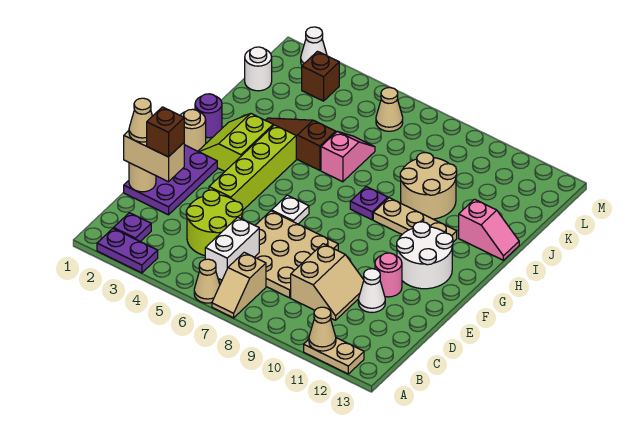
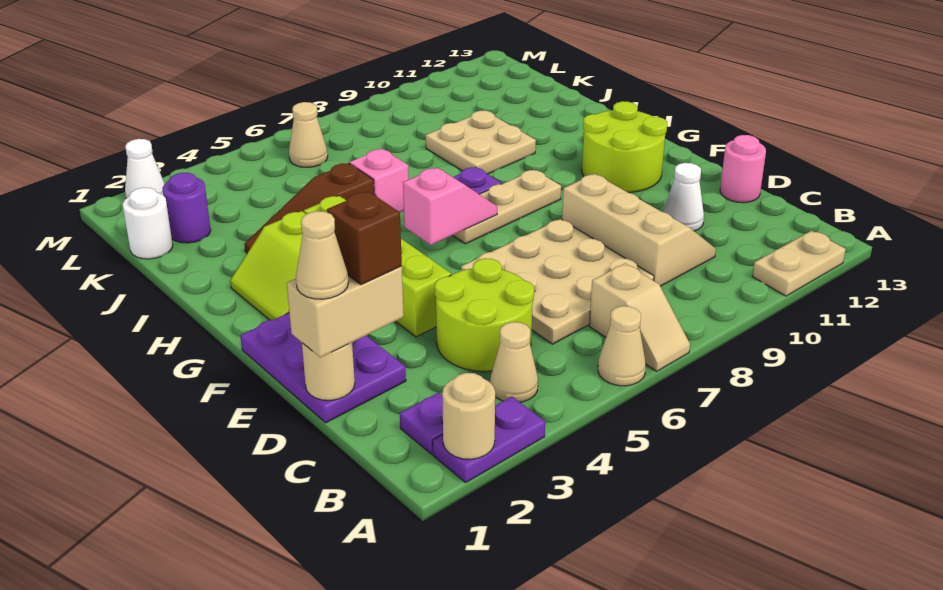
tan cone A11 level 2 -> tan cone B4 level 1
white brick B6:C6 level 2 -> none
tan slope C9:D10 level 1 top 9 -> tan slope C9:E10 level 1 top 9
pink round brick E11 level 1 -> pink round brick D13 level 1
white plate F6 level 1 -> none
white round brick F11:G12 level 1 -> lime round brick F11:G12 level 1
tan round brick G1 level 1 -> tan round brick A2 level 2
purple round brick H1 level 1 -> purple round brick K2 level 1
tan plate H9:H11 level 1 -> tan plate G7:G9 level 1
tan round brick I9:J10 level 1 -> tan plate I9:J10 level 1
pink slope I12:I13 level 1 top 12 -> pink slope G6:G7 level 2 top 6
brown brick L3 level 1 -> none

